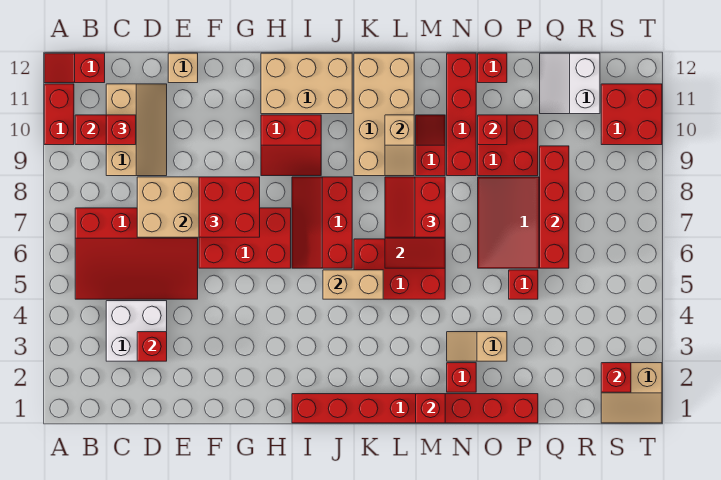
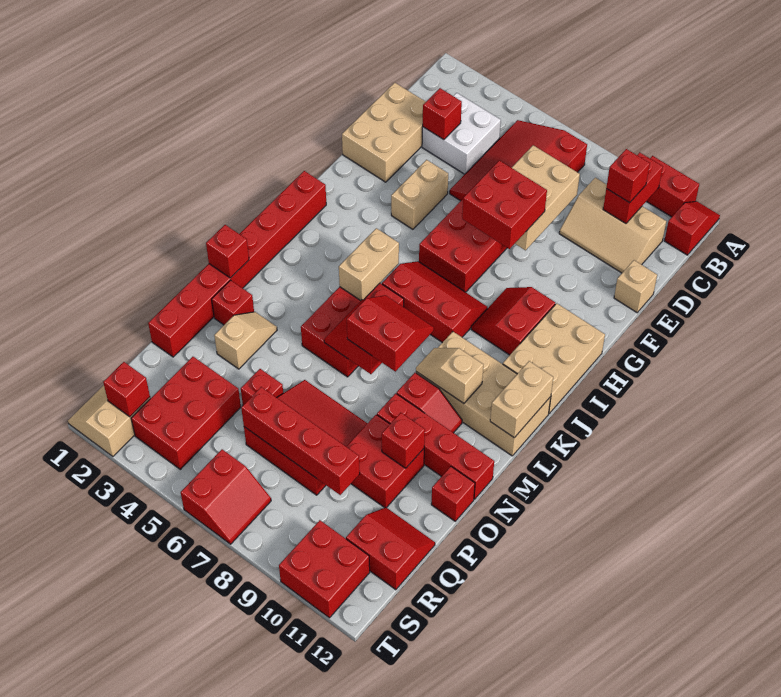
none -> tan brick D1:F2 level 1
none -> tan brick F4:G4 level 1
none -> tan brick K12:L12 level 2
none -> red brick Q3:S4 level 1
white slope Q11:R12 level 1 top R -> red slope Q11:R12 level 1 top R
none -> red slope S6:T7 level 1 top 6

